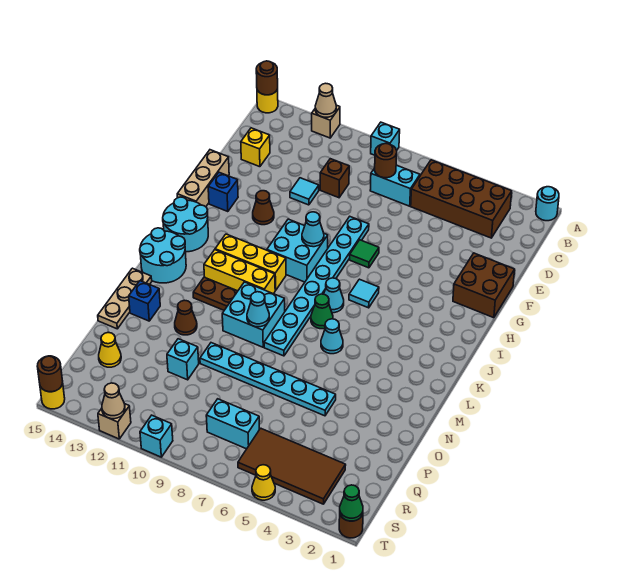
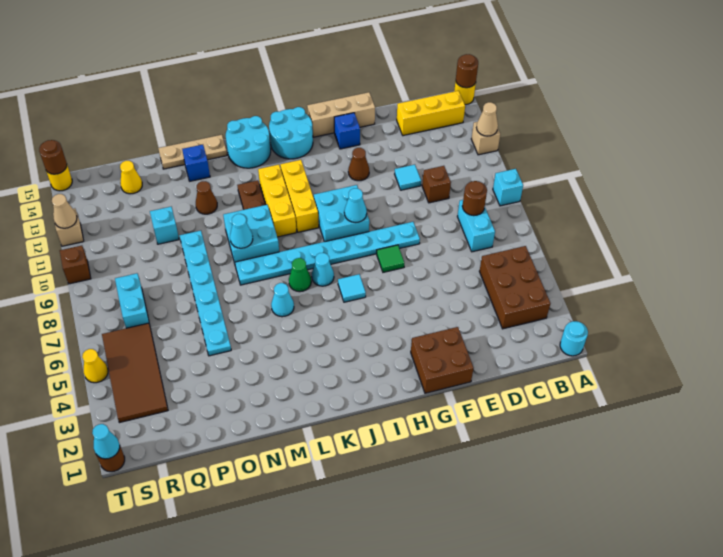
brown brick B3:C6 level 1 -> brown brick B3:C5 level 1
yellow brick D14 level 1 -> yellow brick B14:D14 level 1
green cone T1 level 2 -> cyan cone T1 level 2
cyan brick T10 level 1 -> brown brick T10 level 1

